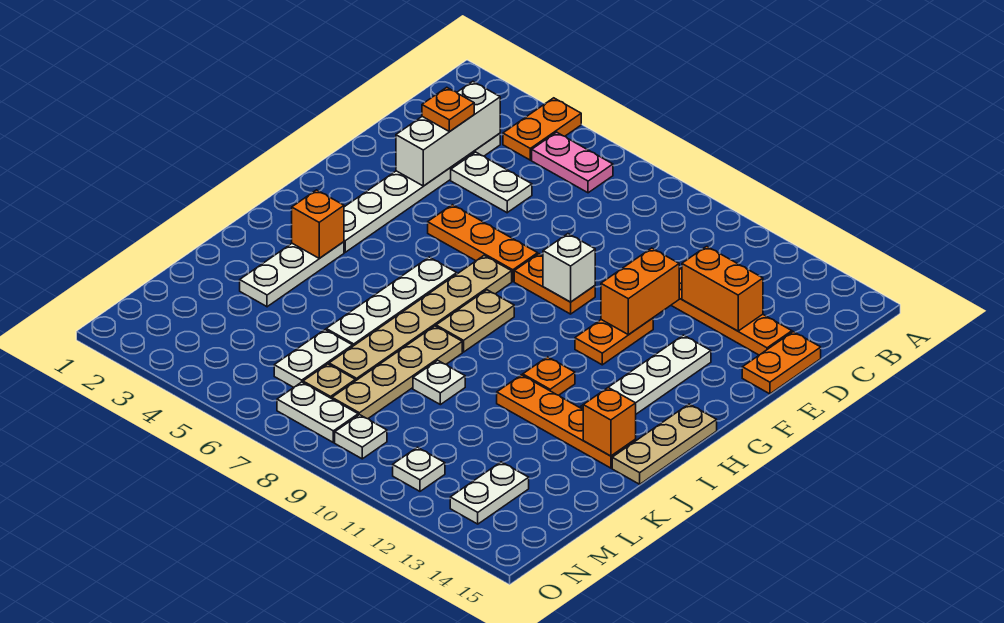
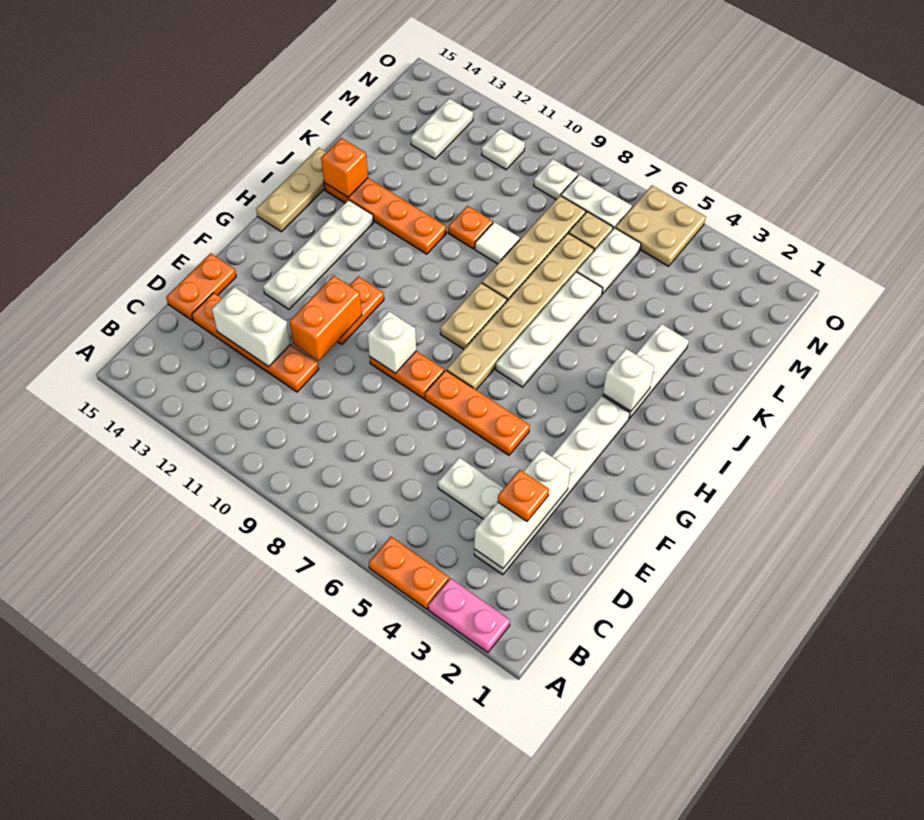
orange plate A4:B4 level 1 -> orange plate A4:A5 level 1
pink plate B5:B6 level 1 -> pink plate A2:A3 level 1
orange brick D12:D13 level 2 -> white brick D12:D13 level 2
orange brick I3 level 2 -> white brick I3 level 2
orange plate I11 level 1 -> orange plate K10 level 1
white plate K9 level 1 -> white tile K9 level 1
none -> tan plate N5:O6 level 1

